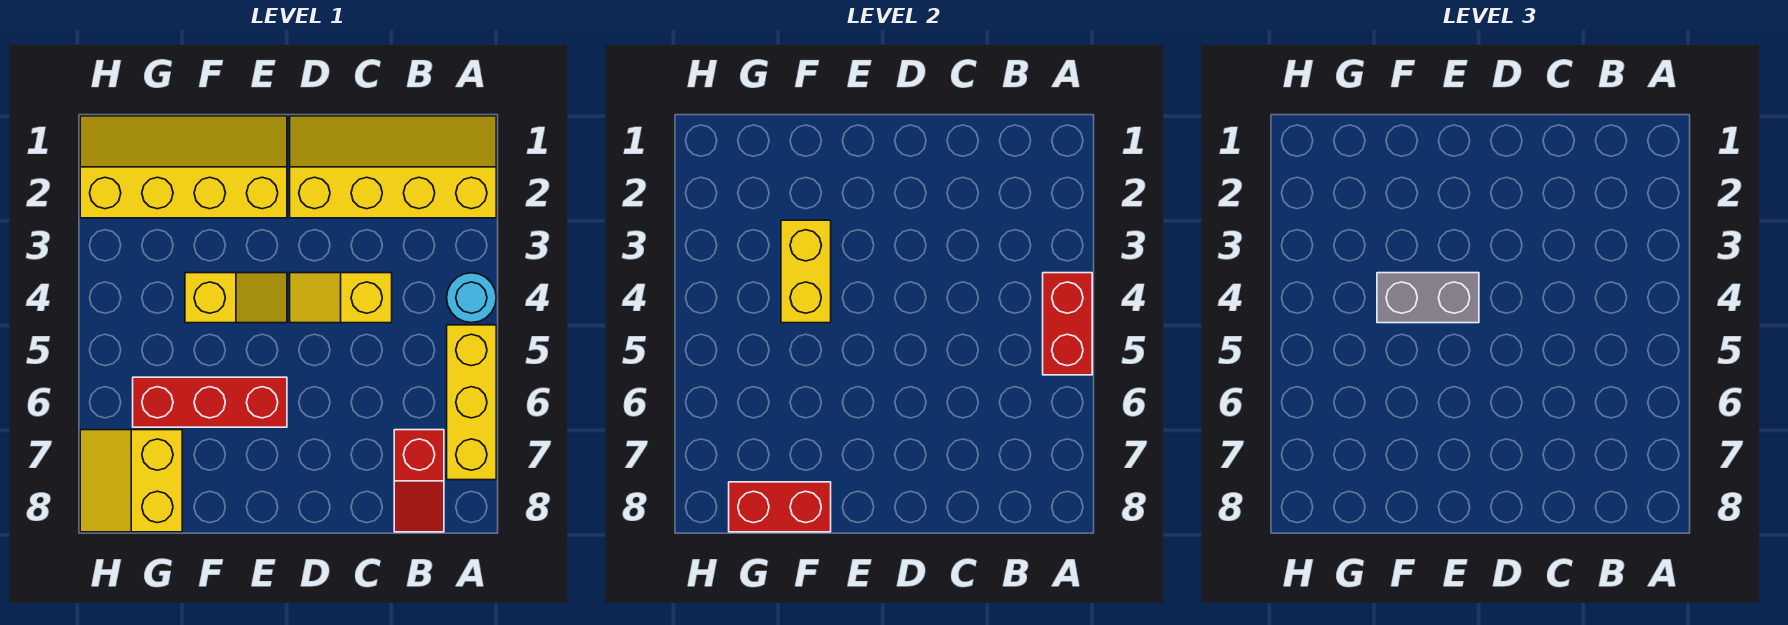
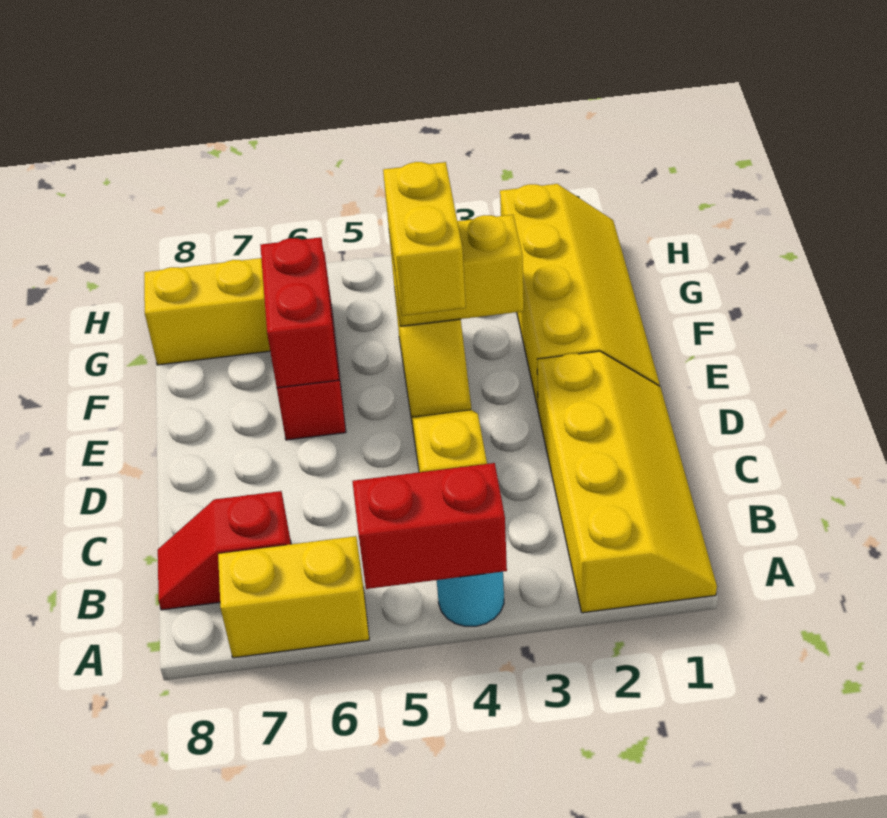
yellow brick A5:A7 level 1 -> yellow brick A6:A7 level 1
grey brick E4:F4 level 3 -> yellow brick E4:F4 level 3
red brick F8:G8 level 2 -> red brick E6:F6 level 2

